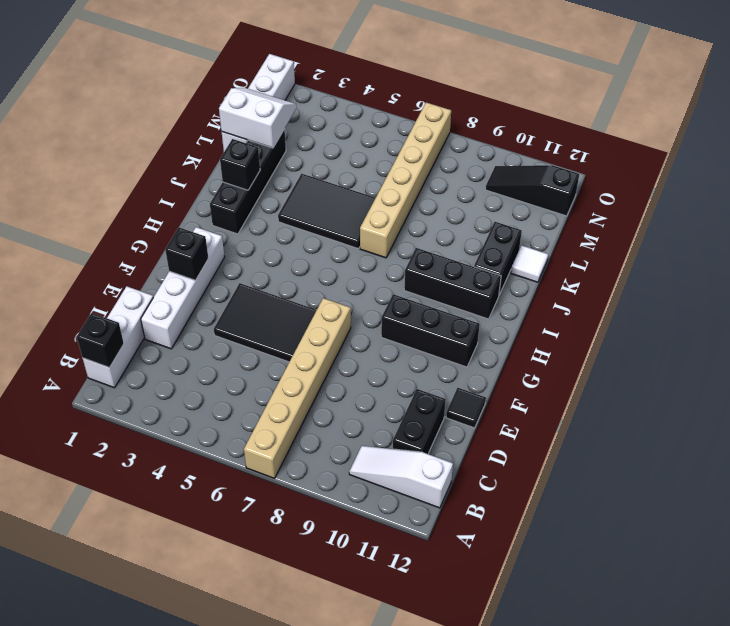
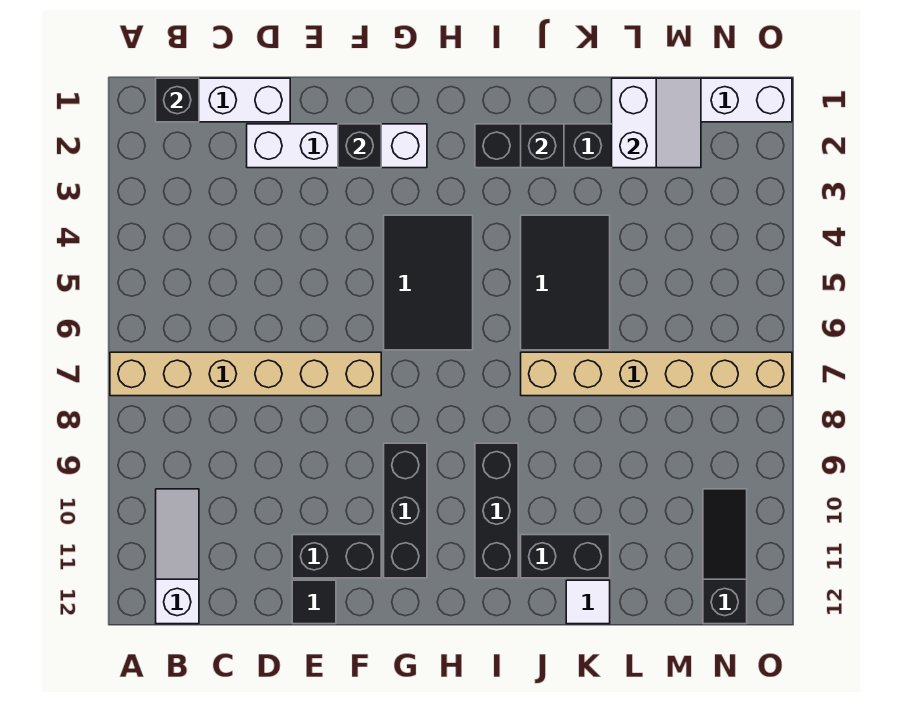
black brick C11:D11 level 1 -> black brick E11:F11 level 1
black tile E4:F6 level 1 -> black tile G4:H6 level 1

